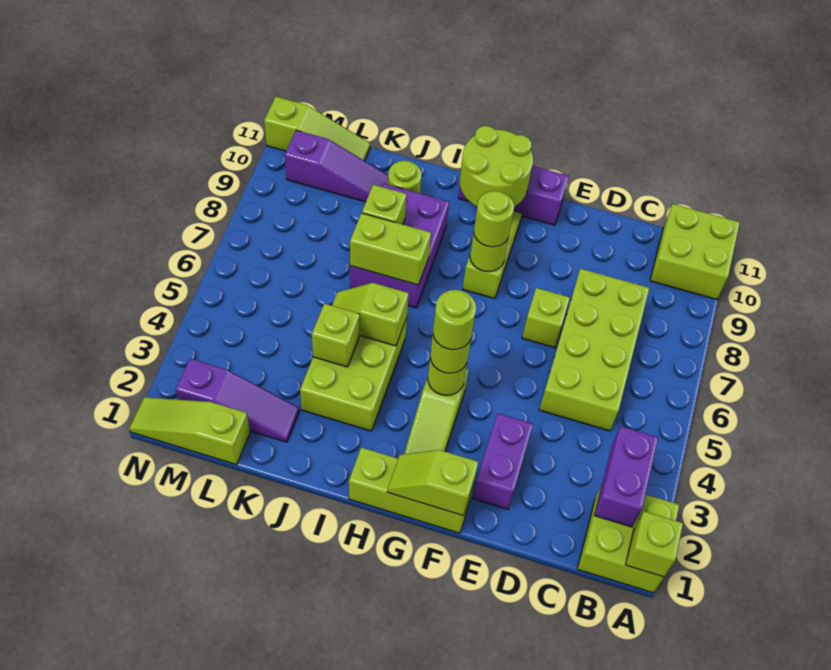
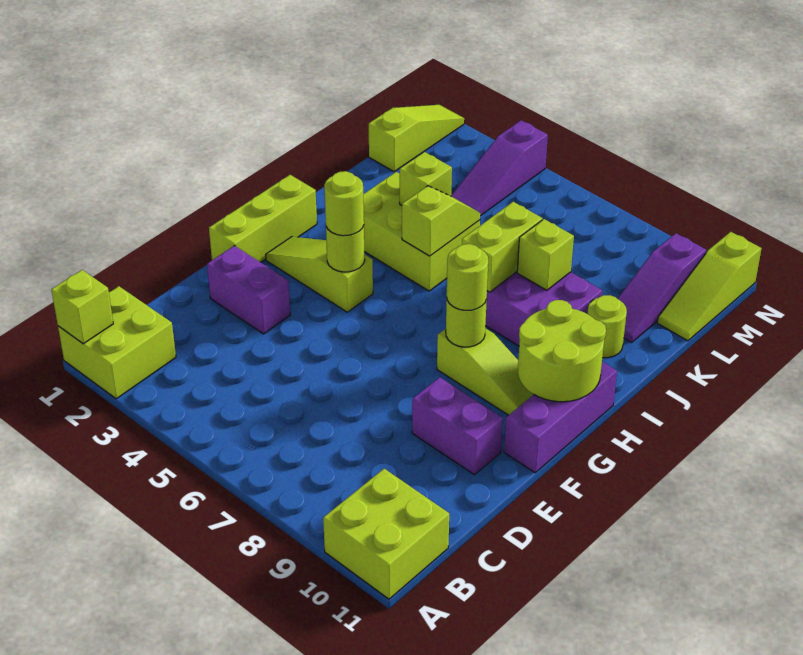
purple brick B2:B3 level 2 -> purple brick E9:E10 level 1
lime brick C5:D8 level 1 -> none
lime brick E7 level 1 -> none
lime slope F1:G1 level 2 top F -> none
lime round brick G4 level 4 -> none
purple slope K2:M2 level 1 top M -> purple slope L4:N4 level 1 top N

